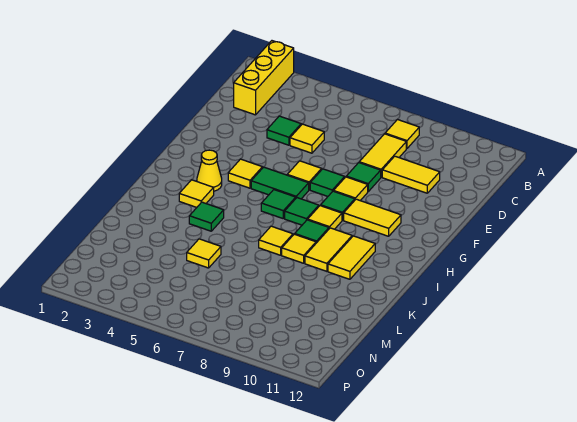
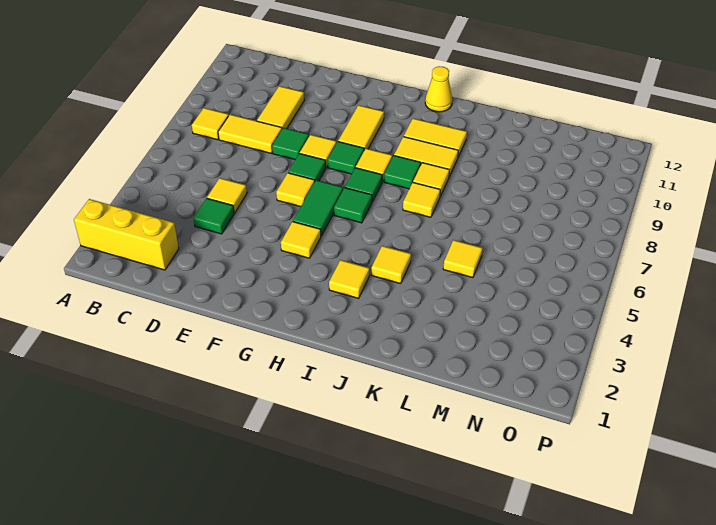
yellow cone H3 level 1 -> yellow cone I12 level 1
green tile J4 level 1 -> yellow tile J4 level 1

